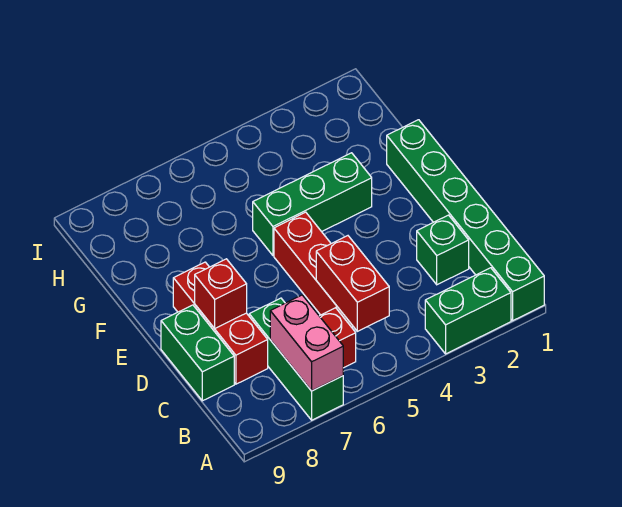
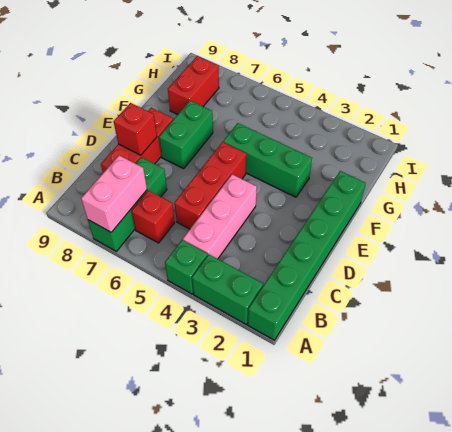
none -> pink brick B4:D4 level 1
red brick B5:C5 level 2 -> red brick G8:H8 level 1
green brick C2 level 1 -> green brick A4 level 1
green brick C9:D9 level 1 -> green brick E7:F7 level 1

